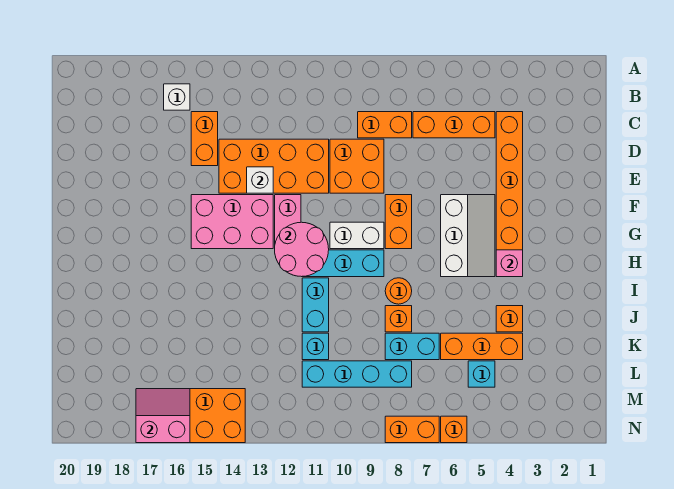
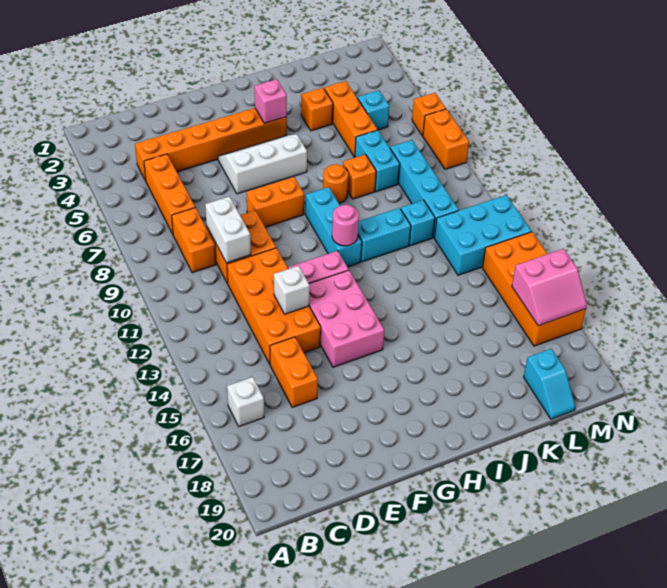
orange brick C15:D15 level 1 -> orange brick D15:D16 level 1
white brick G9:G10 level 1 -> white brick D9:D10 level 2
pink round brick G11:H12 level 2 -> pink round brick H11 level 2
none -> cyan brick L12:N13 level 1
none -> cyan slope L19:L20 level 1 top 19
pink slope M16:N17 level 2 top N -> pink slope M16:N17 level 2 top 16

